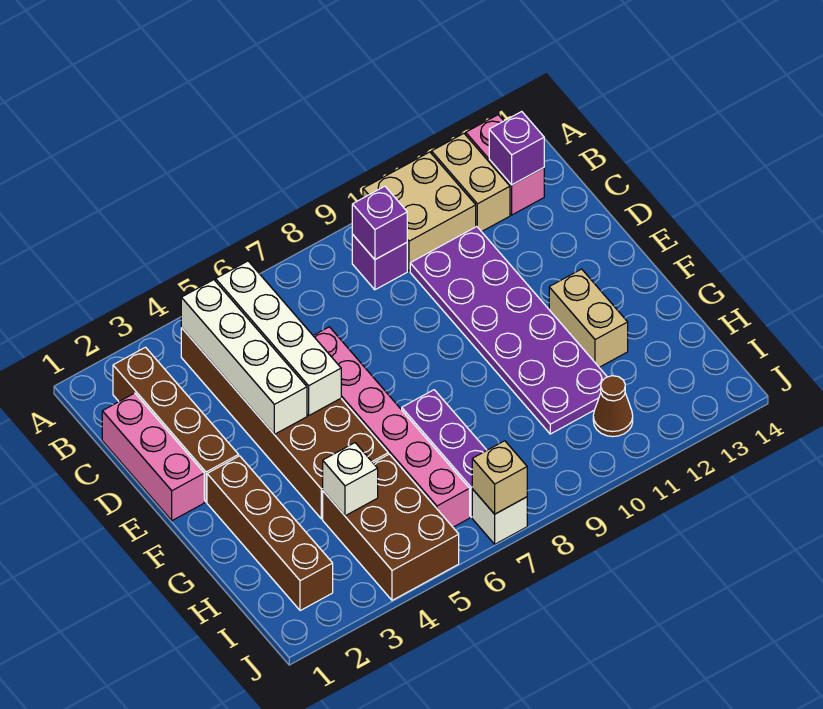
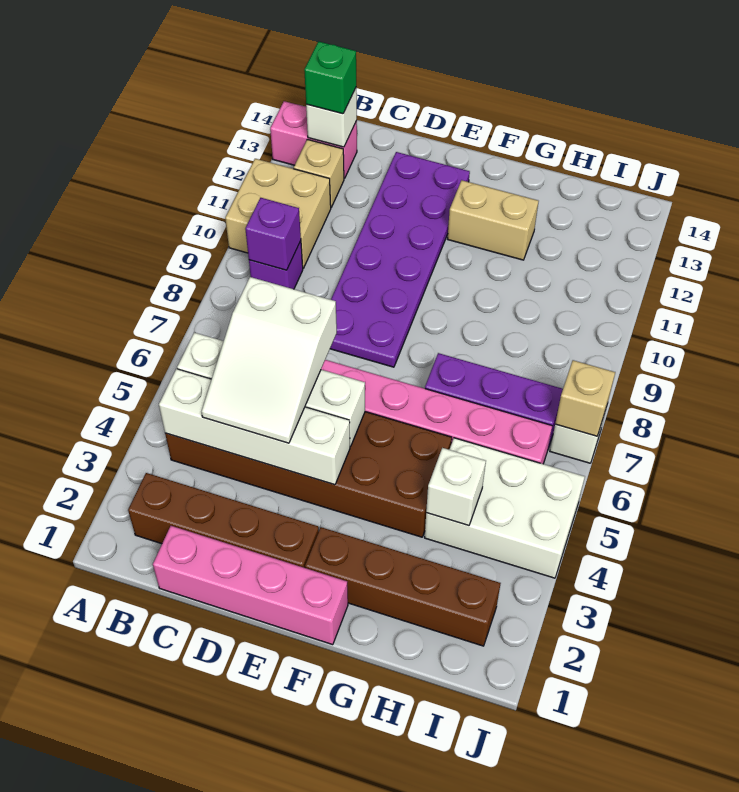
tan brick A12:B12 level 1 -> tan brick B12 level 1
purple brick B13 level 2 -> white brick B13 level 2
none -> green brick B13 level 3
pink brick C1:E1 level 1 -> pink brick C1:F1 level 1
none -> white slope C4:D6 level 3 top 6
purple plate C10:H11 level 1 -> purple plate D8:E13 level 1
brown brick H4:J5 level 1 -> white brick H4:J5 level 1
brown cone I11 level 1 -> none

